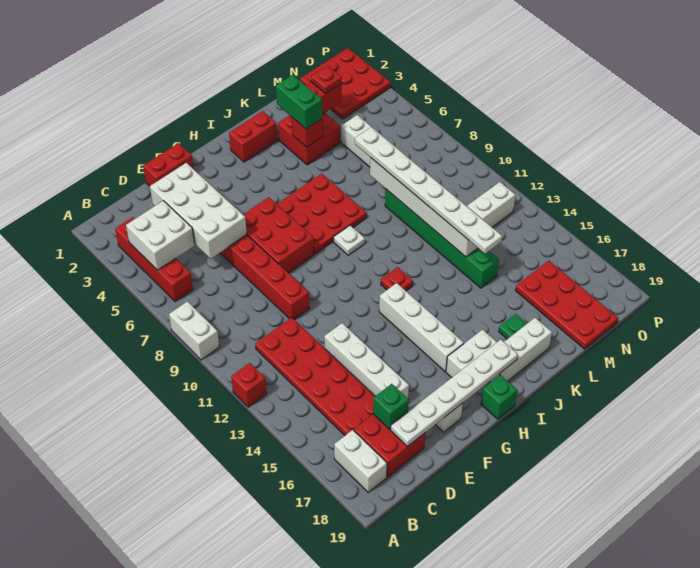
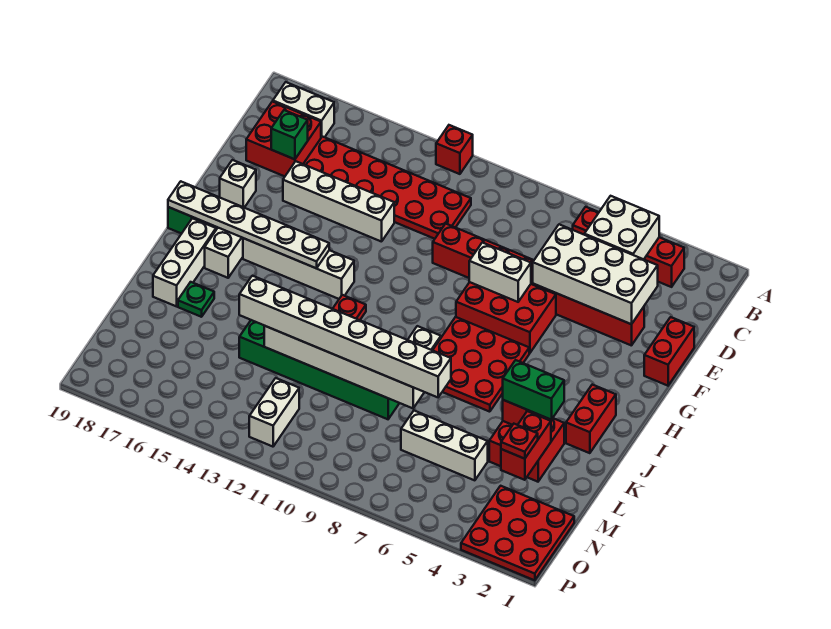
white brick A8:A9 level 1 -> white brick F7:F8 level 2
white plate D18:I18 level 2 -> white plate H14:H19 level 2
white plate L7:L14 level 3 -> white brick L7:L14 level 3
red plate M16:N19 level 1 -> none

